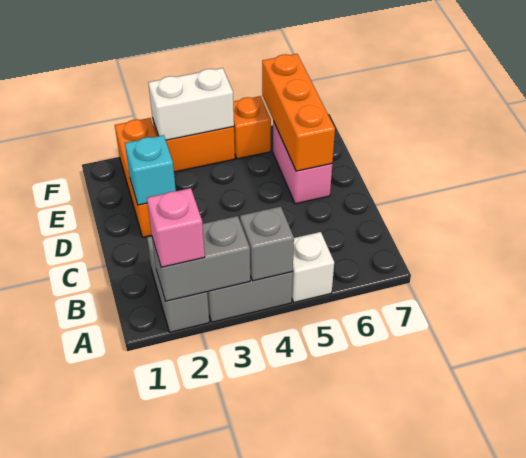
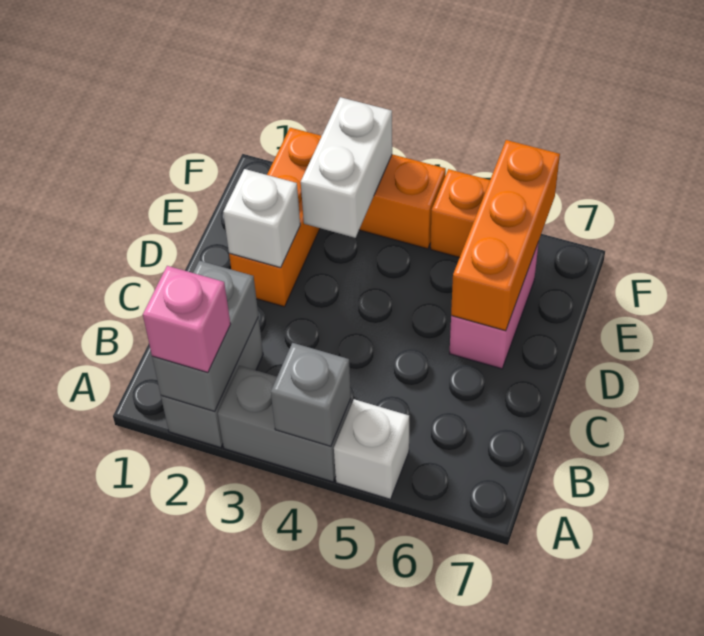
grey brick A2:A3 level 2 -> grey brick A2:B2 level 2
cyan brick D2 level 2 -> white brick D2 level 2
white brick F3:F4 level 2 -> white brick E3:F3 level 2

